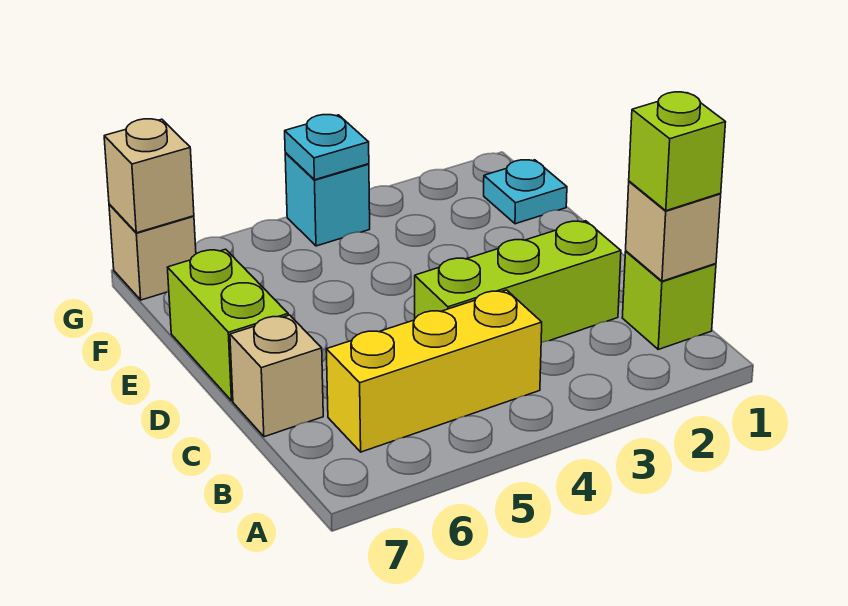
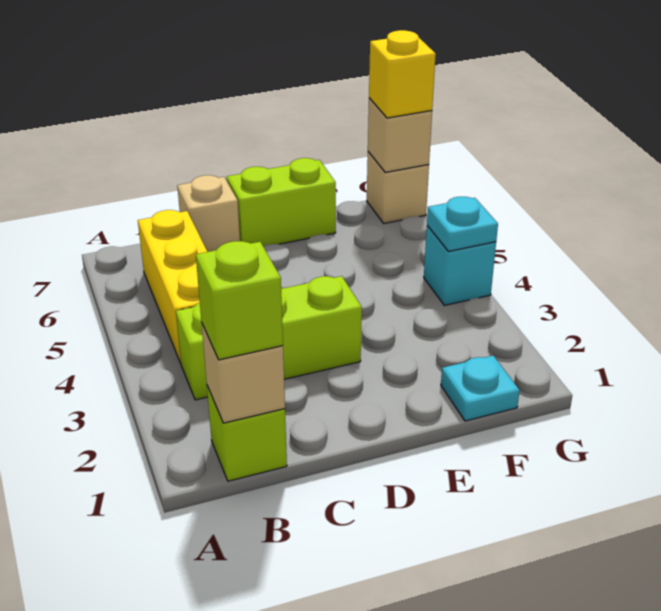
lime brick C2:C4 level 1 -> lime brick B3:D3 level 1
none -> yellow brick G7 level 3

